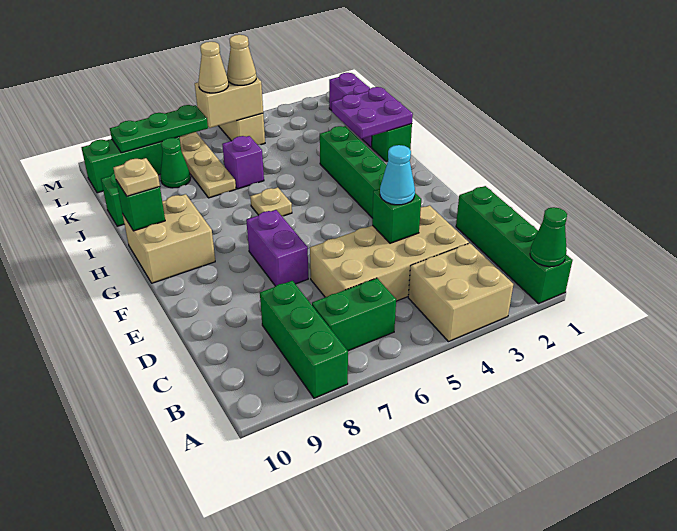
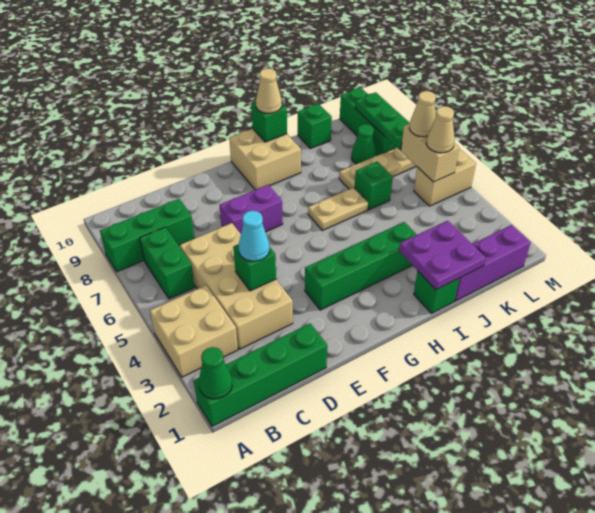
tan plate H6 level 1 -> tan plate H6:I6 level 1
tan plate H10 level 3 -> tan cone H10 level 3
purple brick J6 level 1 -> green brick J6 level 1

